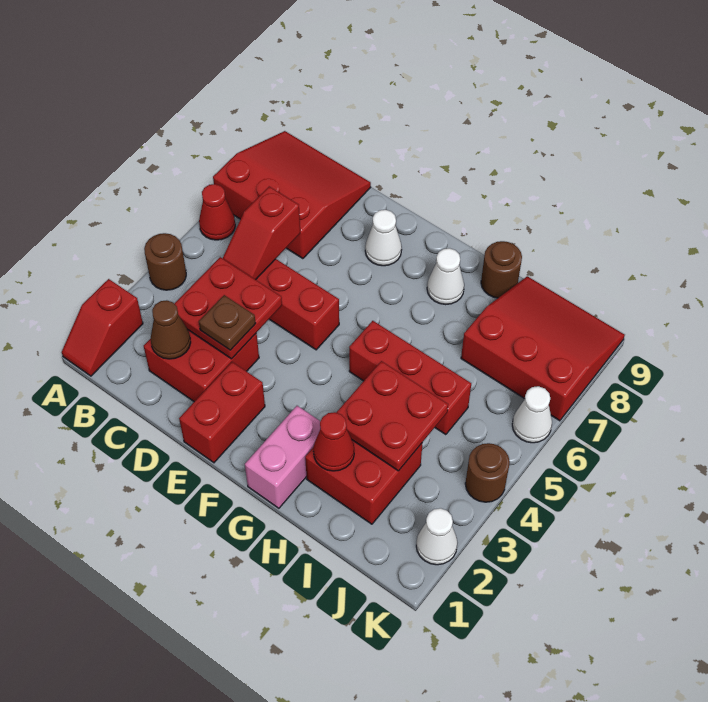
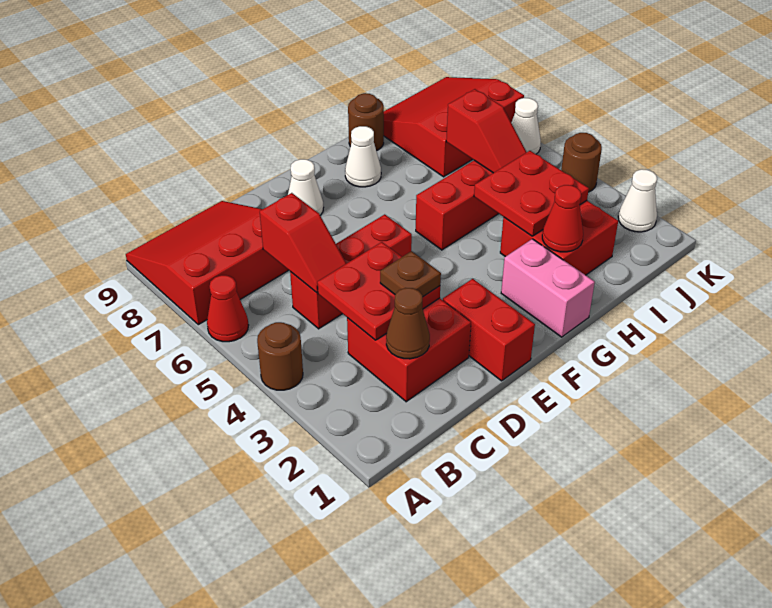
red slope A1:A2 level 1 top 2 -> red slope I5:I6 level 2 top 6

